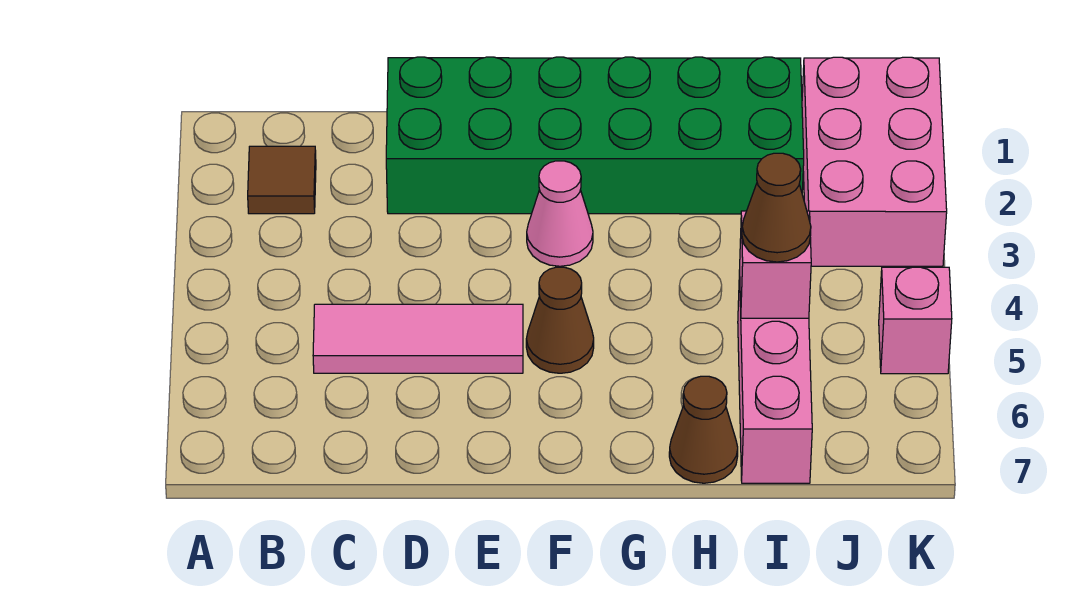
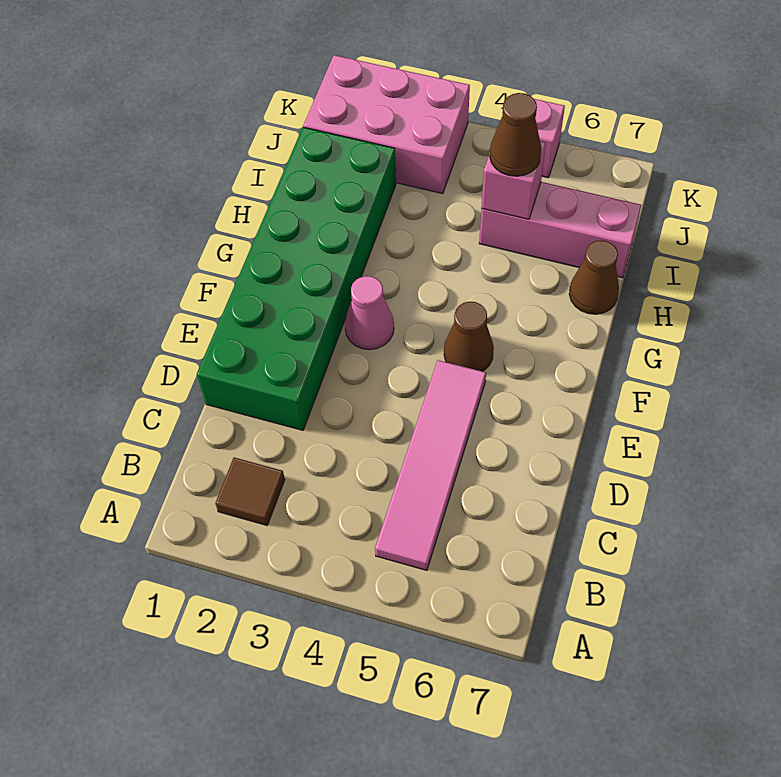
pink tile C5:E5 level 1 -> pink tile B5:E5 level 1

